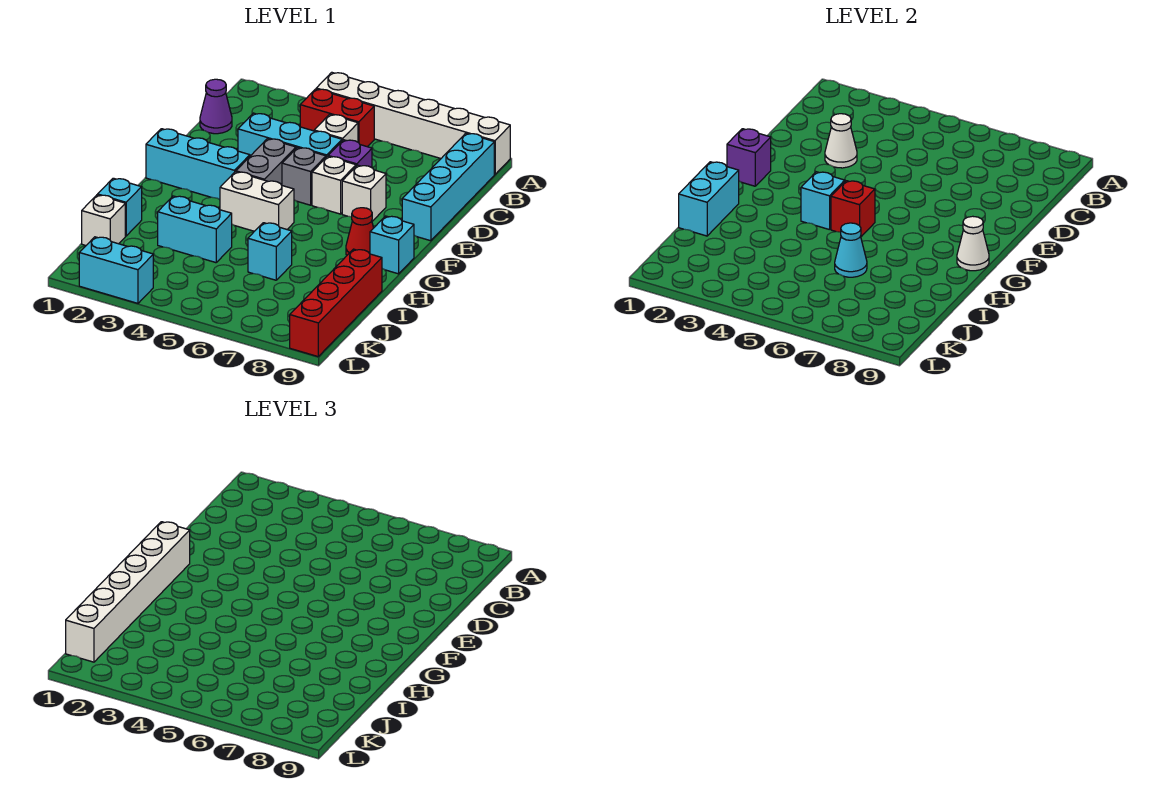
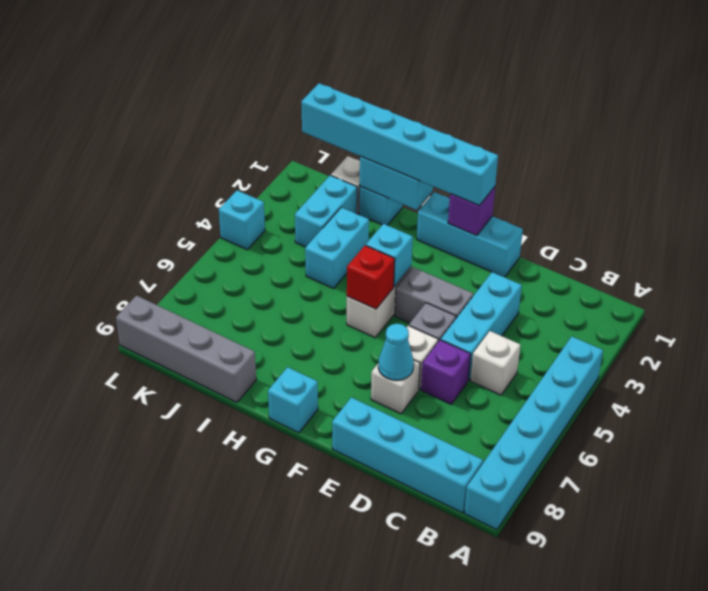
white brick A4:A9 level 1 -> cyan brick A4:A9 level 1
red brick B4:B5 level 1 -> none
purple cone C1 level 1 -> none
white cone D3 level 2 -> none
cyan brick F1:F3 level 1 -> cyan brick E1:G1 level 1
white brick F1:K1 level 3 -> cyan brick F1:K1 level 3
red cone G8 level 1 -> none
white cone G9 level 2 -> none
cyan brick I6 level 1 -> cyan brick L4 level 1
cyan cone I6 level 2 -> cyan cone E7 level 2
red brick I9:L9 level 1 -> grey brick I9:L9 level 1
cyan brick L2:L3 level 1 -> cyan brick J2:J3 level 1

